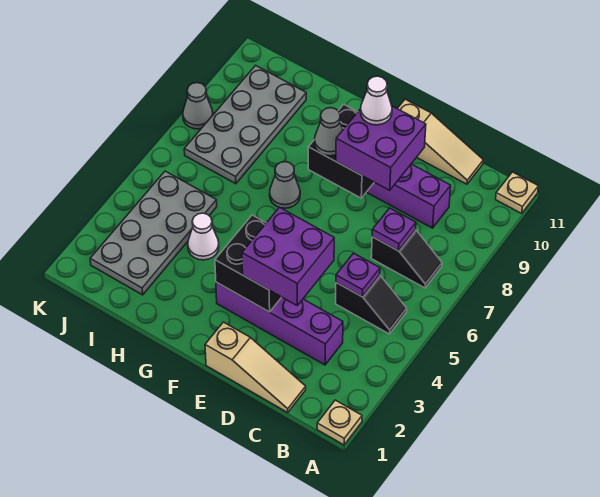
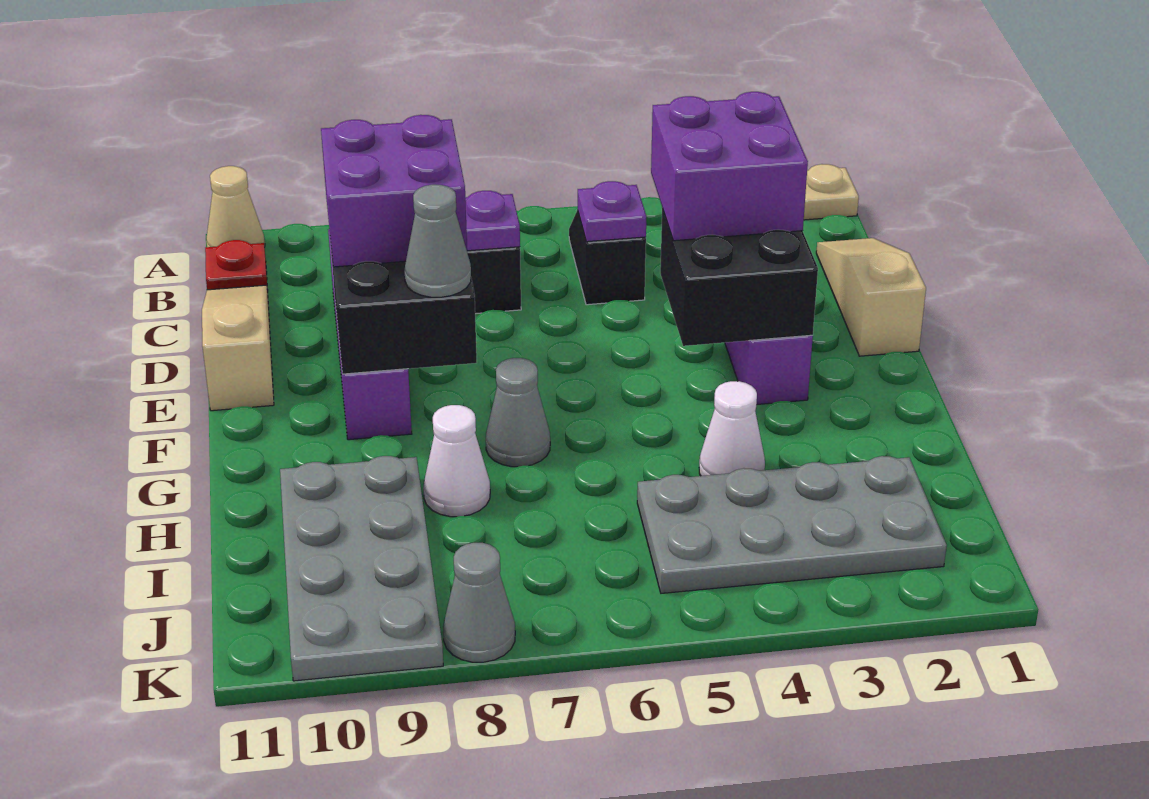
tan plate A11 level 1 -> tan cone A11 level 1
none -> red plate B11 level 1
white cone E9 level 4 -> white cone H8 level 1
grey plate I7:J10 level 1 -> grey plate H9:K10 level 1

